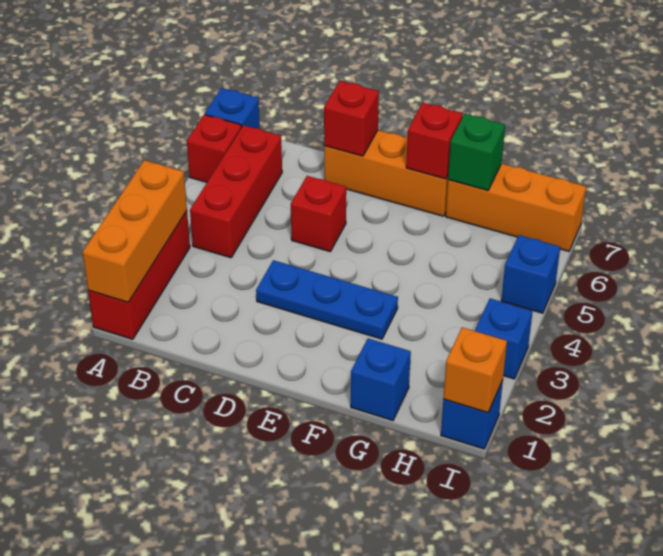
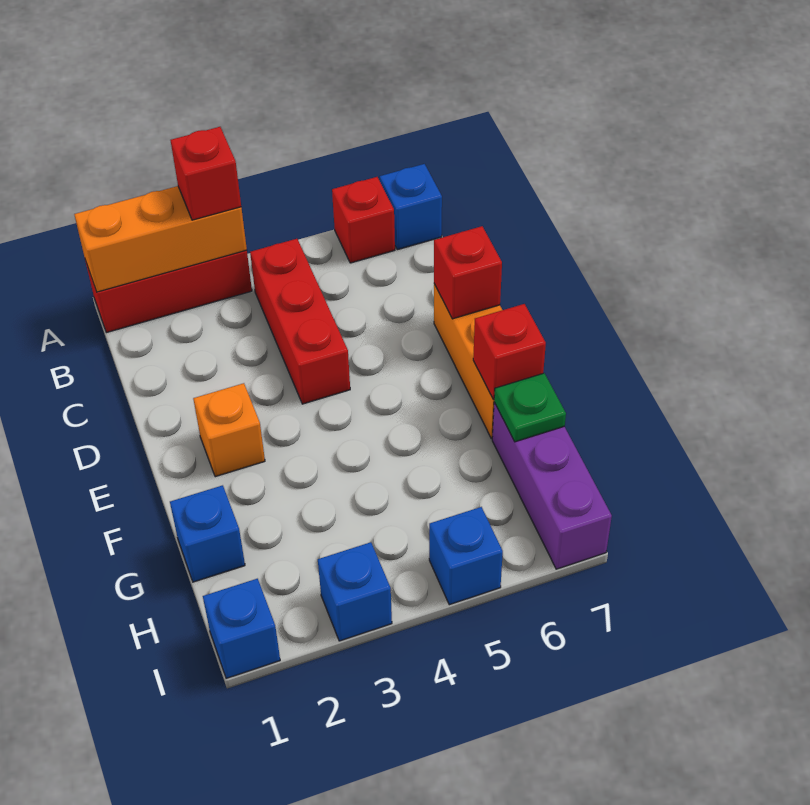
red brick B4:B6 level 1 -> red brick B4:D4 level 1
blue plate D3:F3 level 1 -> none
red brick D5 level 1 -> red brick A3 level 3
orange brick G7:I7 level 1 -> purple brick G7:I7 level 1
green brick G7 level 2 -> green plate G7 level 2
orange brick I1 level 2 -> orange brick E2 level 1

